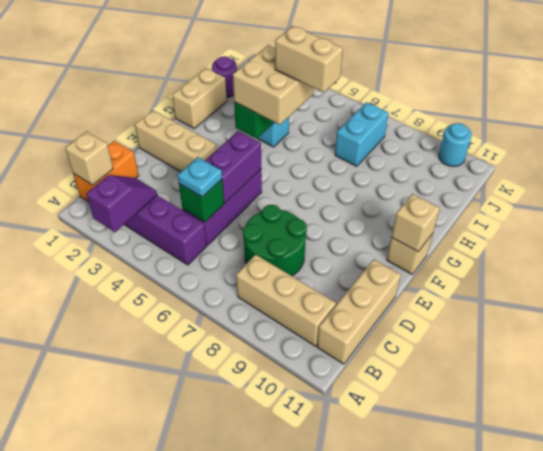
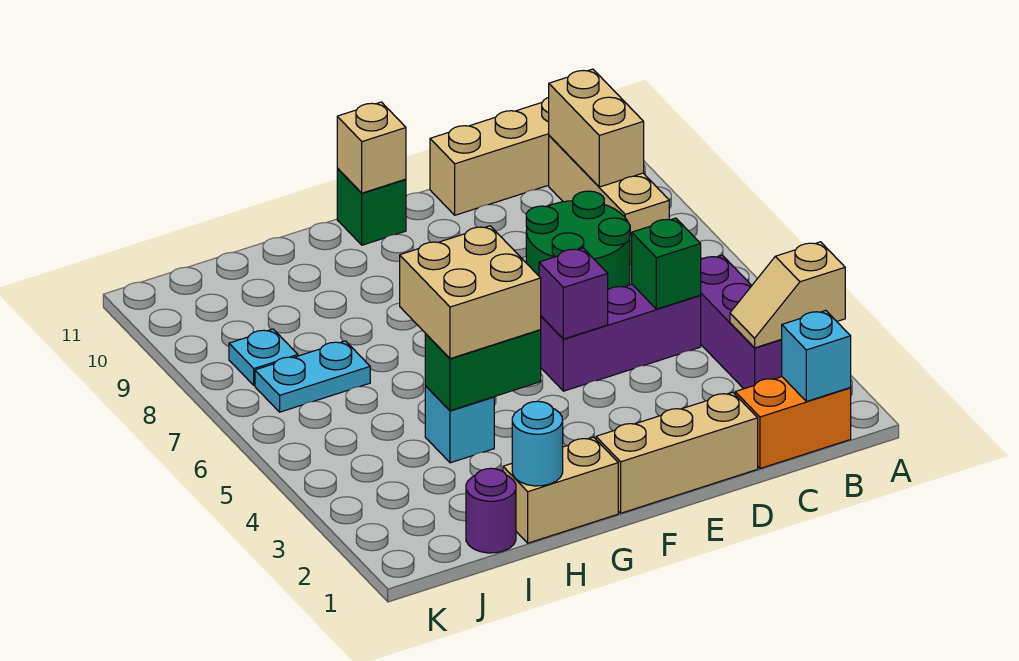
purple slope A3:B3 level 2 top A -> tan slope A3:B3 level 2 top A
tan brick B1 level 2 -> cyan brick B1 level 2
cyan plate C5 level 3 -> cyan plate J8 level 1
purple brick D5:E5 level 2 -> purple brick E5 level 2
tan brick E1:E3 level 1 -> tan brick D1:F1 level 1
tan brick F11 level 1 -> green brick F11 level 1
tan brick H5:H6 level 4 -> tan brick B9:B10 level 2
cyan brick I7:J7 level 1 -> cyan plate I7:J7 level 1
cyan round brick K10 level 1 -> cyan round brick H1 level 2

